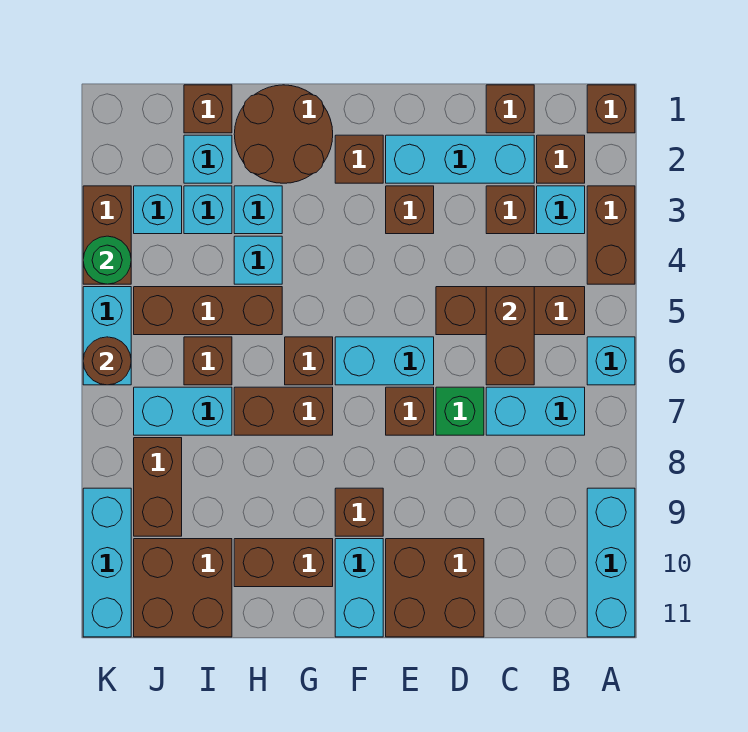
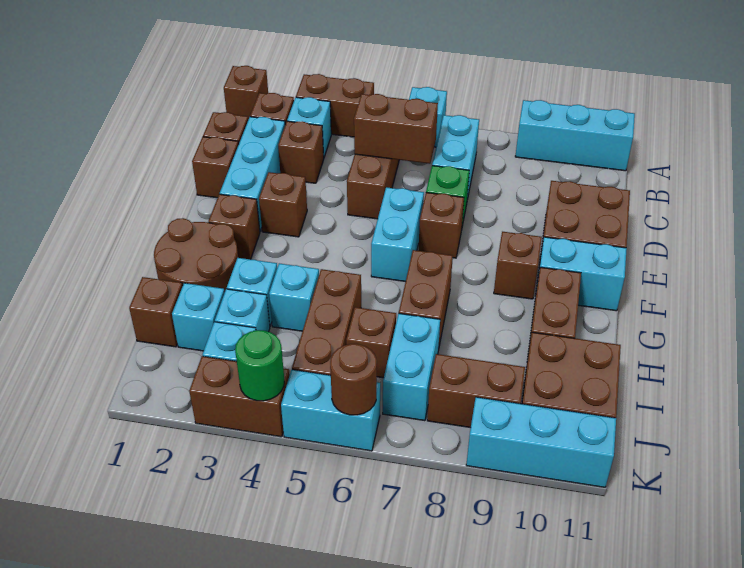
brown brick G6 level 1 -> brown brick D1 level 1

